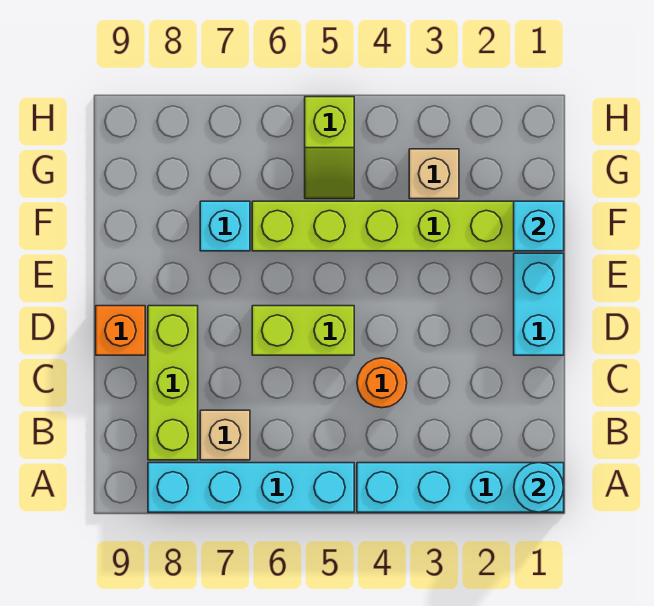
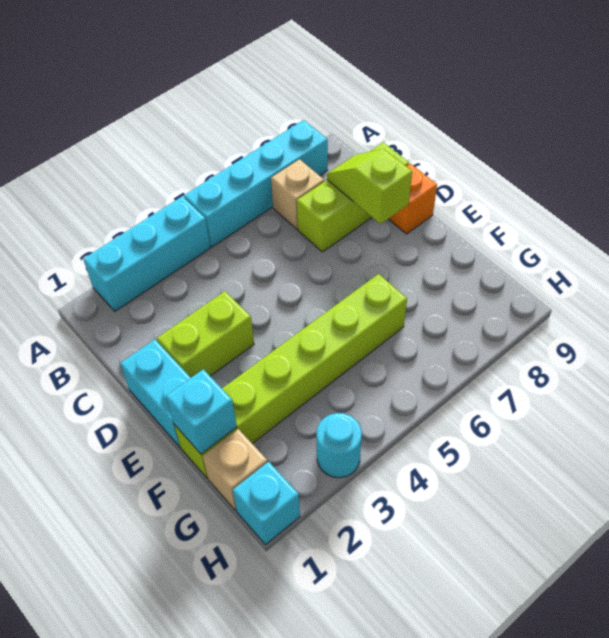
cyan brick A1:A4 level 1 -> cyan brick A2:A4 level 1
cyan round brick A1 level 2 -> cyan round brick H3 level 1
lime brick B8:D8 level 1 -> lime brick C7:C9 level 1
orange round brick C4 level 1 -> none
lime brick D5:D6 level 1 -> lime brick D2:D3 level 1
cyan brick F7 level 1 -> cyan brick H1 level 1
tan brick G3 level 1 -> tan brick G1 level 1
lime slope G5:H5 level 1 top H -> lime slope C8:D8 level 2 top D

